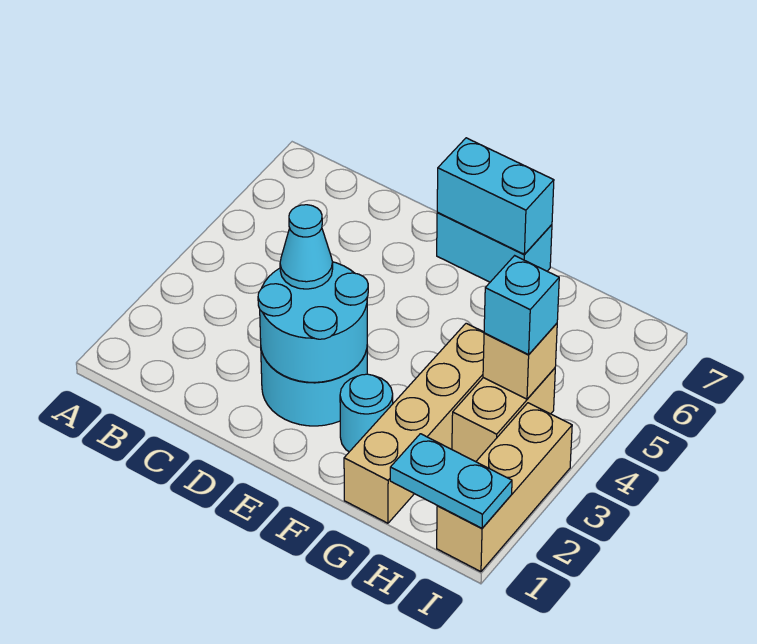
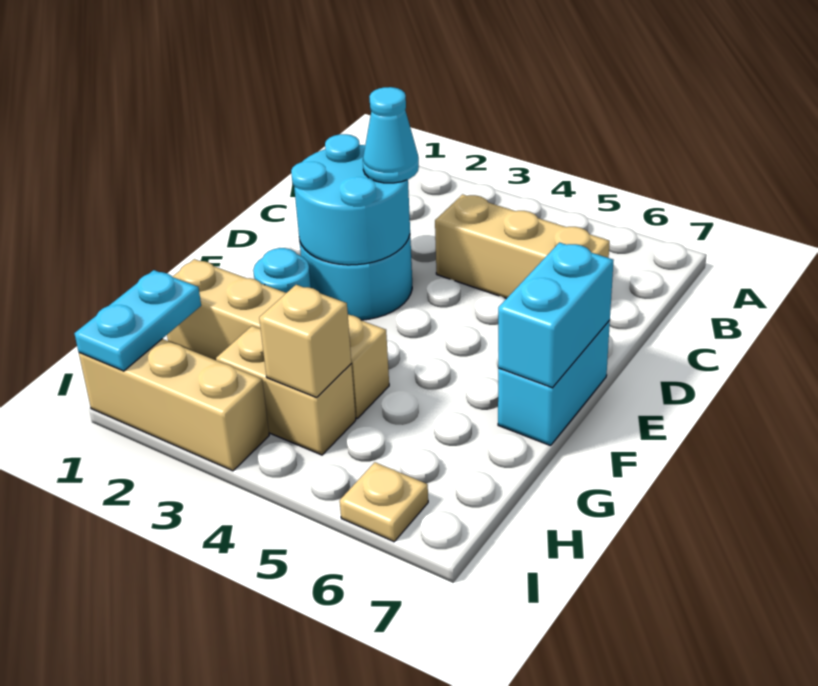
none -> tan brick C4:C6 level 1
cyan brick H4 level 3 -> none
none -> tan plate I6 level 1

